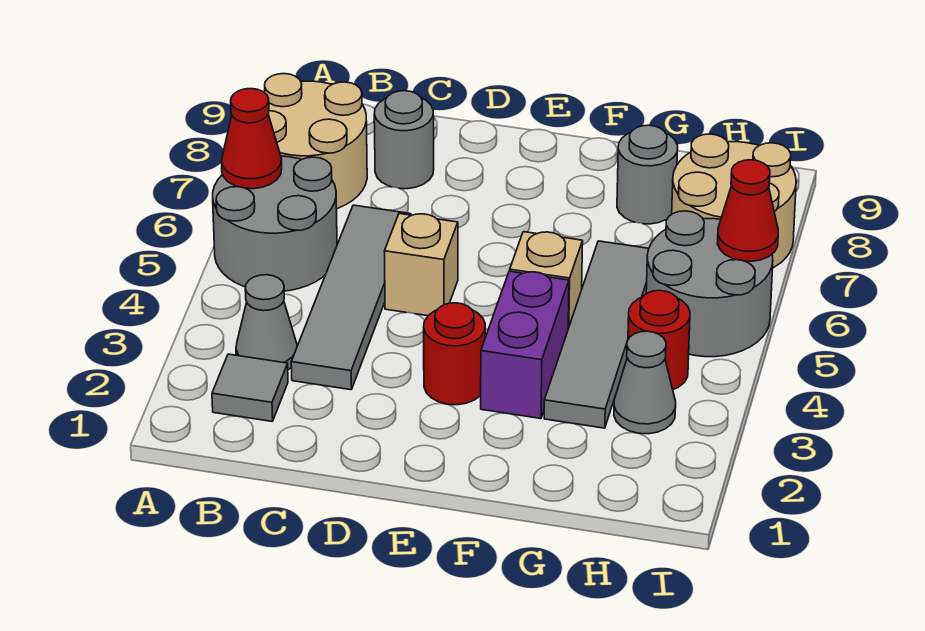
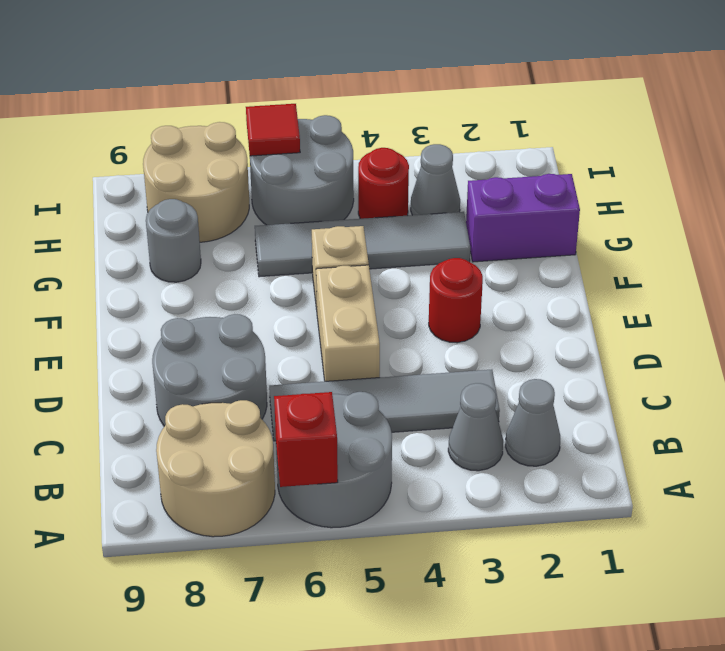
red cone A6 level 2 -> red brick A6 level 2
grey tile B2 level 1 -> grey cone B2 level 1
grey round brick C8 level 1 -> grey round brick C7:D8 level 1
tan brick D5 level 1 -> tan brick D5:E5 level 1
purple brick F3:F4 level 1 -> purple brick G1:G2 level 1
red cone I6 level 2 -> red tile I6 level 2

